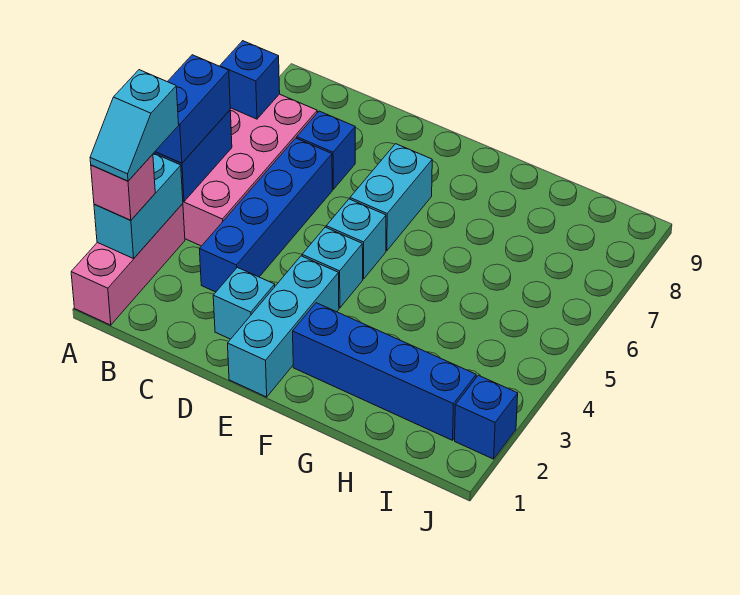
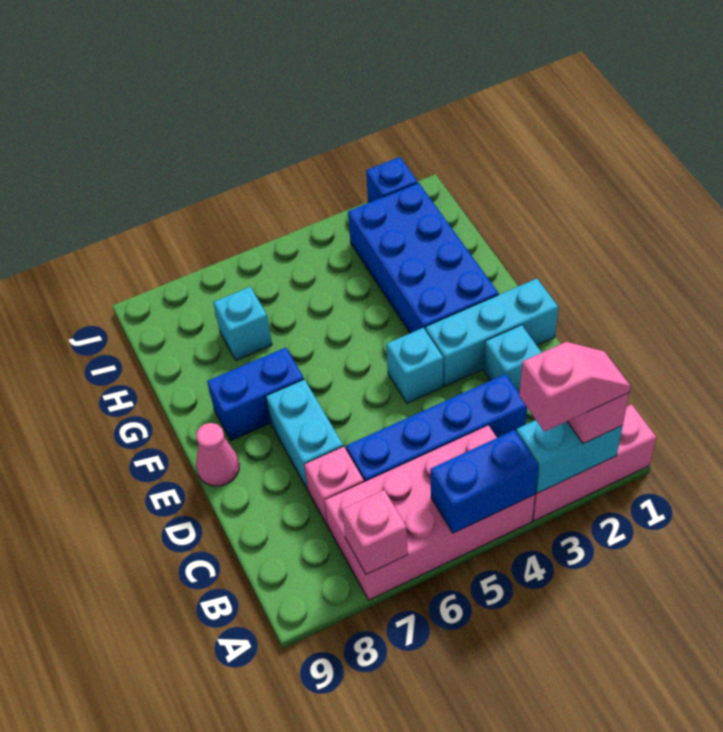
cyan slope A2:A3 level 4 top 3 -> pink slope A2:A3 level 4 top 3
blue brick A4:A5 level 3 -> blue brick F7:F8 level 1
blue brick A7 level 2 -> pink brick A7 level 2
blue brick C7 level 1 -> pink brick C7 level 1
cyan brick E5 level 1 -> cyan brick H7 level 1
cyan brick E6:E7 level 1 -> cyan brick D7:E7 level 1
none -> pink cone E9 level 1
blue brick F2:I2 level 1 -> blue brick F2:I3 level 1

